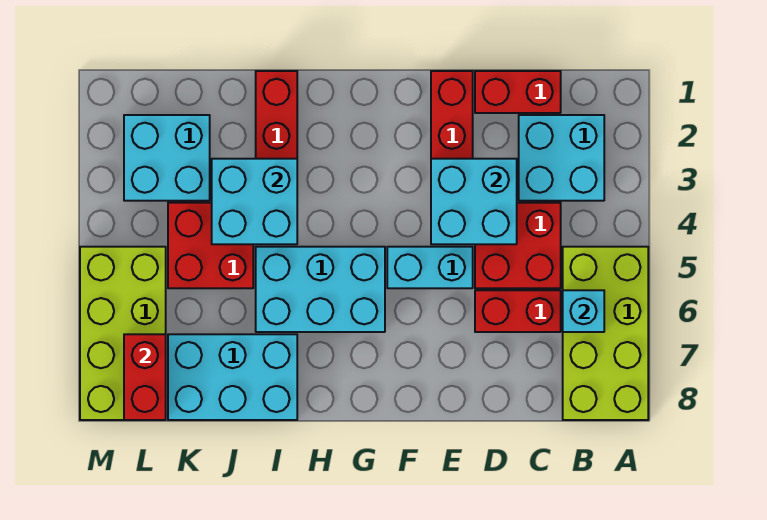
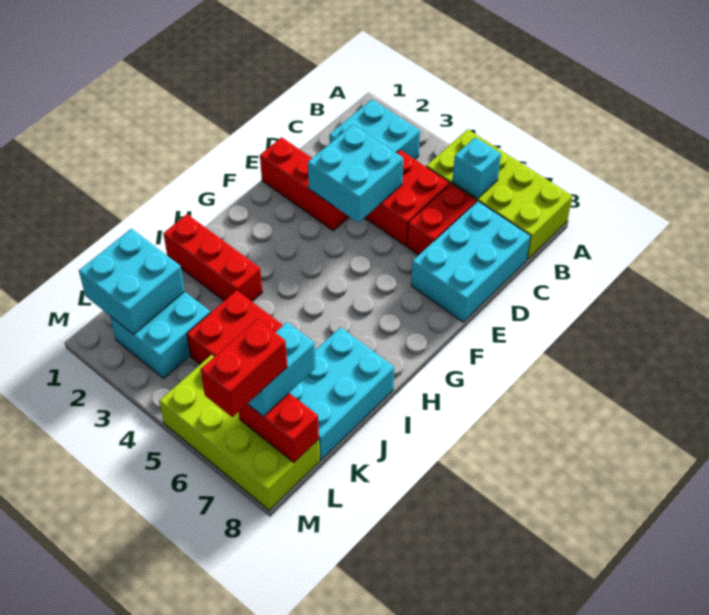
red brick C1:D1 level 1 -> red brick L7:M7 level 4
cyan brick E5:F5 level 1 -> cyan brick K7:L7 level 3
cyan brick G5:I6 level 1 -> cyan brick C7:E8 level 1
cyan brick I3:J4 level 2 -> cyan brick K1:L2 level 2

